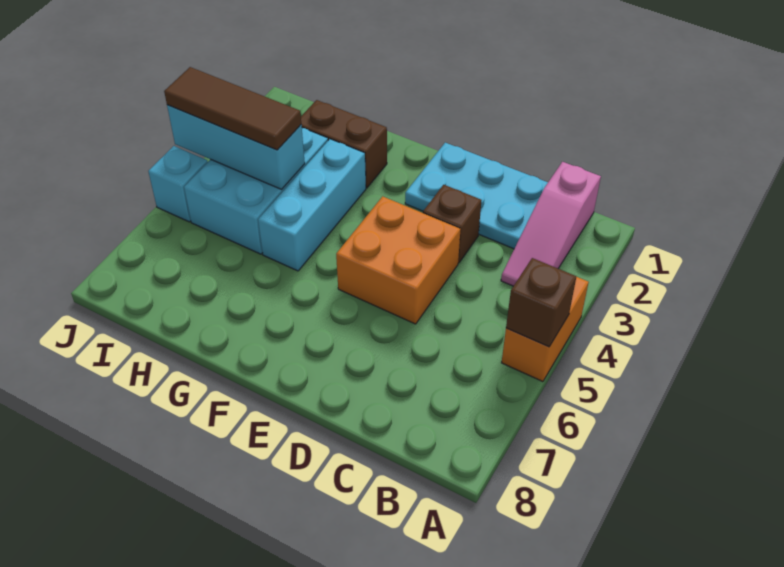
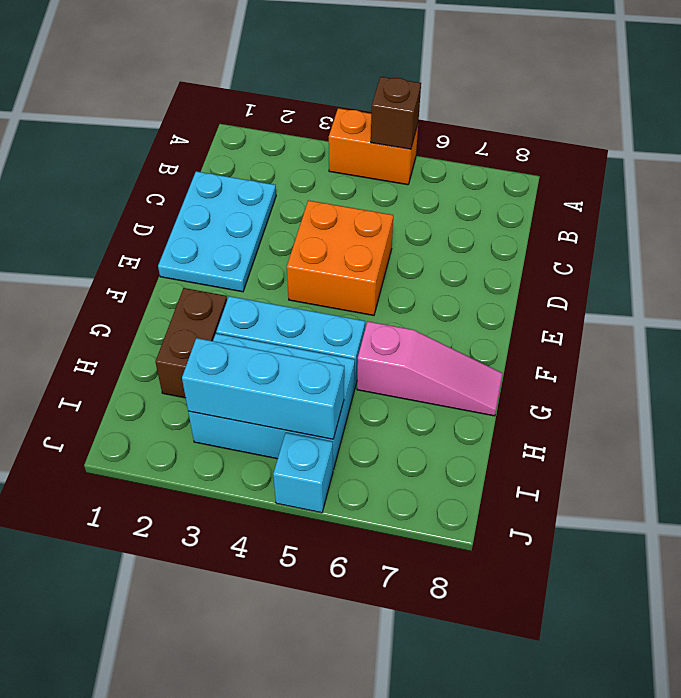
pink slope B1:B3 level 1 top 1 -> pink slope G6:G8 level 1 top 6
brown brick D3 level 1 -> none
cyan brick H4:J4 level 2 -> cyan brick I3:I5 level 2
brown tile H4:J4 level 3 -> none

